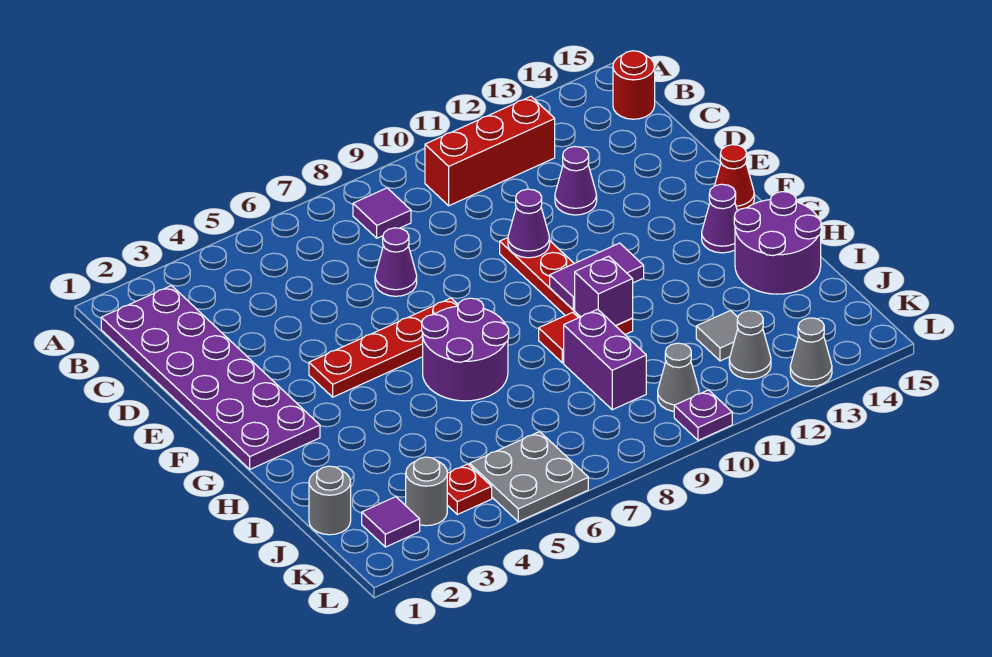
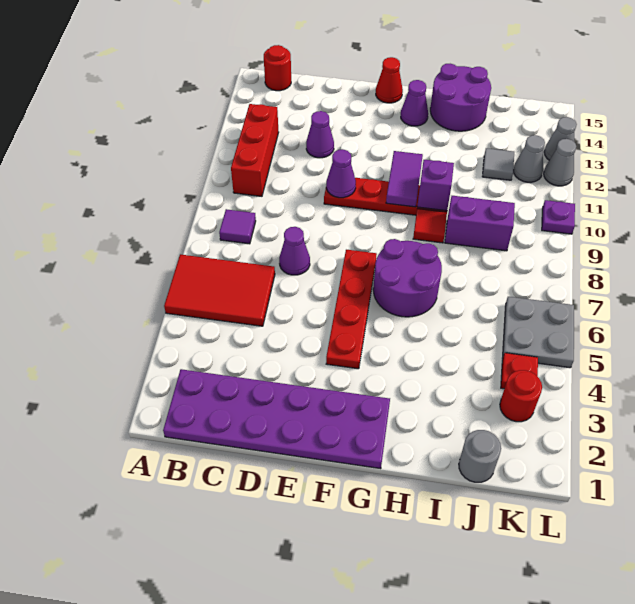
none -> red tile A5:C6 level 1
purple tile K2 level 1 -> none
grey round brick K3 level 1 -> red round brick K3 level 1
grey cone K10 level 1 -> grey cone L12 level 1

